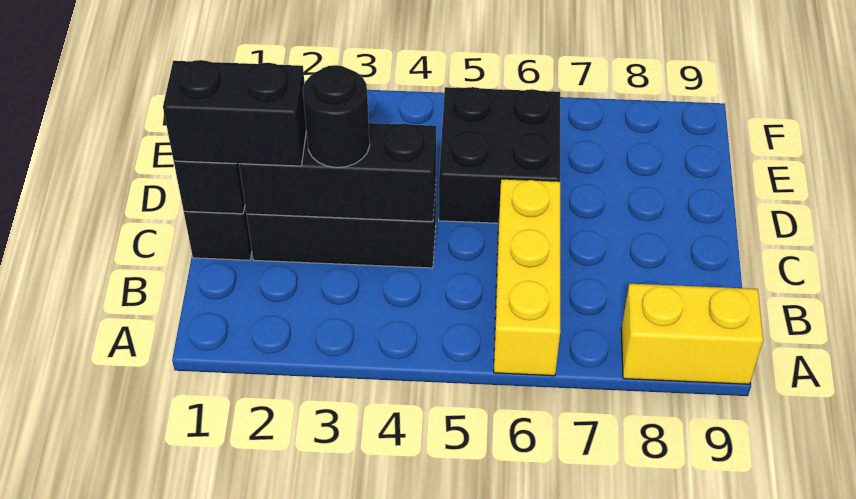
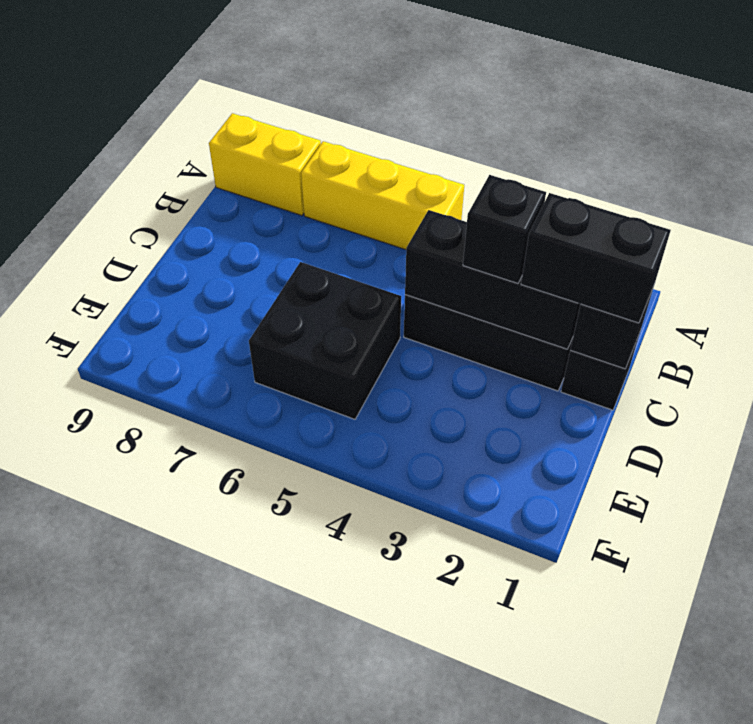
yellow brick A6:C6 level 1 -> yellow brick A5:A7 level 1
black round brick C3 level 3 -> black brick C3 level 3

